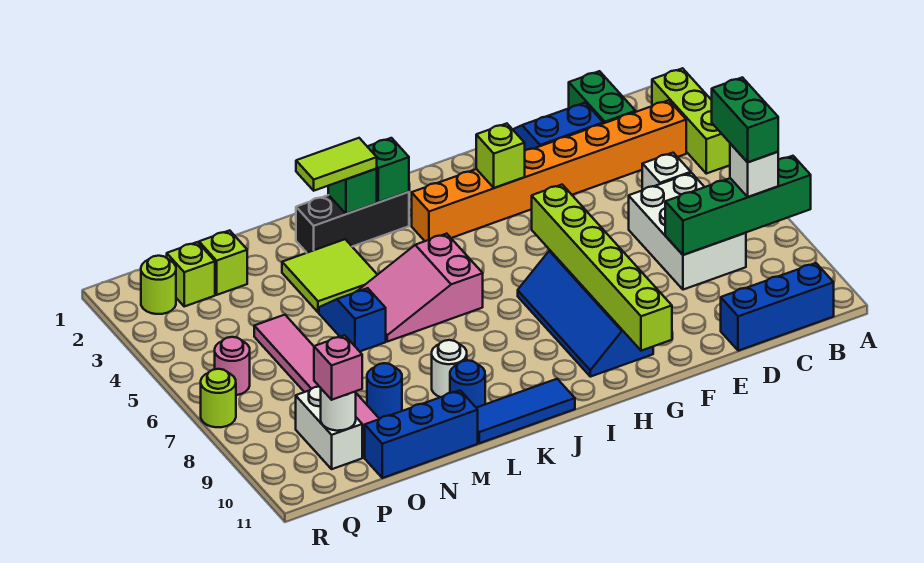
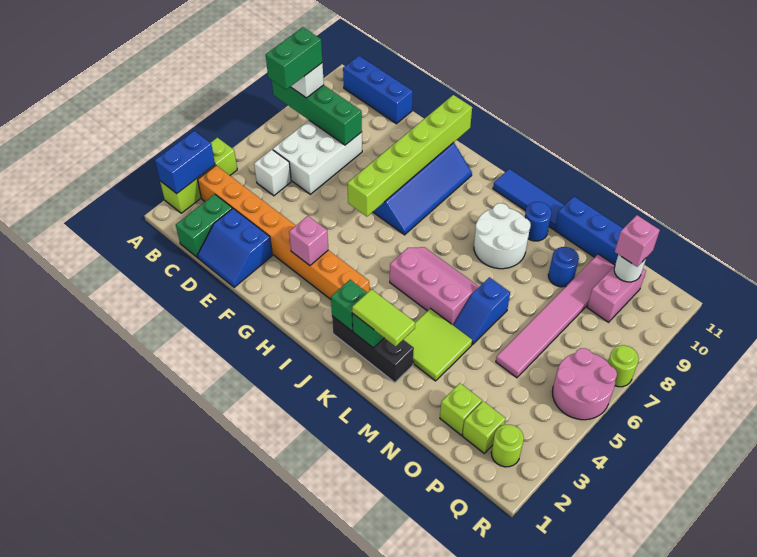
none -> blue brick A2:A3 level 2
lime brick G3 level 2 -> pink brick G3 level 2
pink slope J5:L6 level 1 top J -> pink slope J5:L6 level 1 top 5
white round brick L9 level 1 -> white round brick K8:L9 level 1
white brick P9:P10 level 1 -> pink brick P9:P10 level 1
pink round brick Q6 level 1 -> pink round brick Q5:R6 level 1

